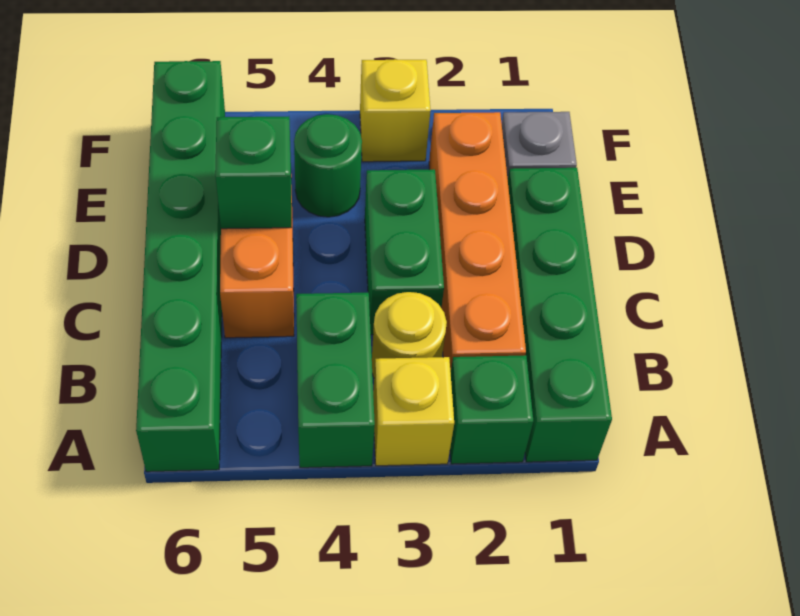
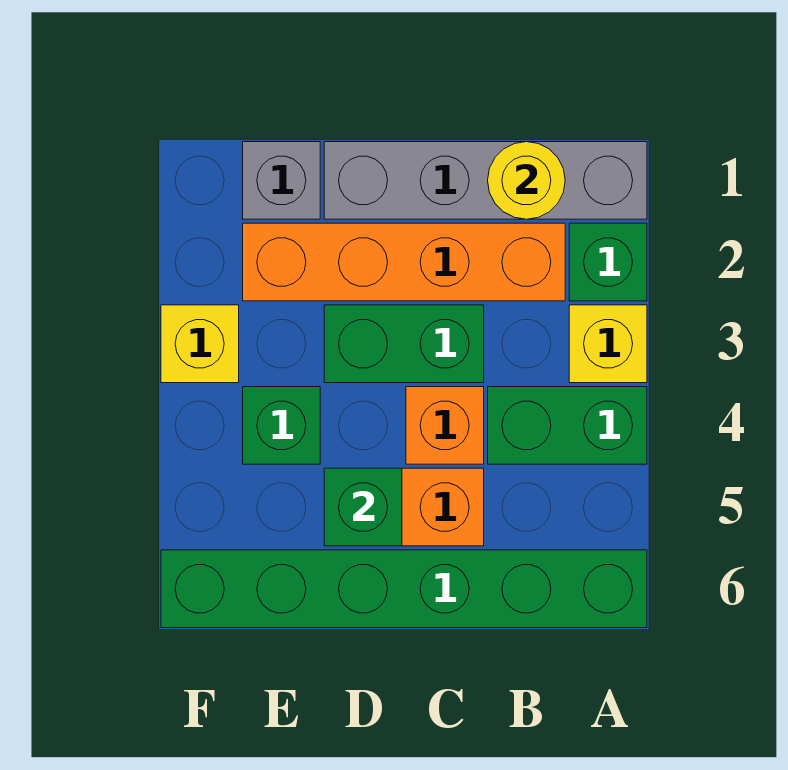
green brick A1:D1 level 1 -> grey brick A1:D1 level 1
yellow round brick B3 level 1 -> yellow round brick B1 level 2
none -> orange brick C4 level 1
green round brick E4 level 1 -> green brick E4 level 1

